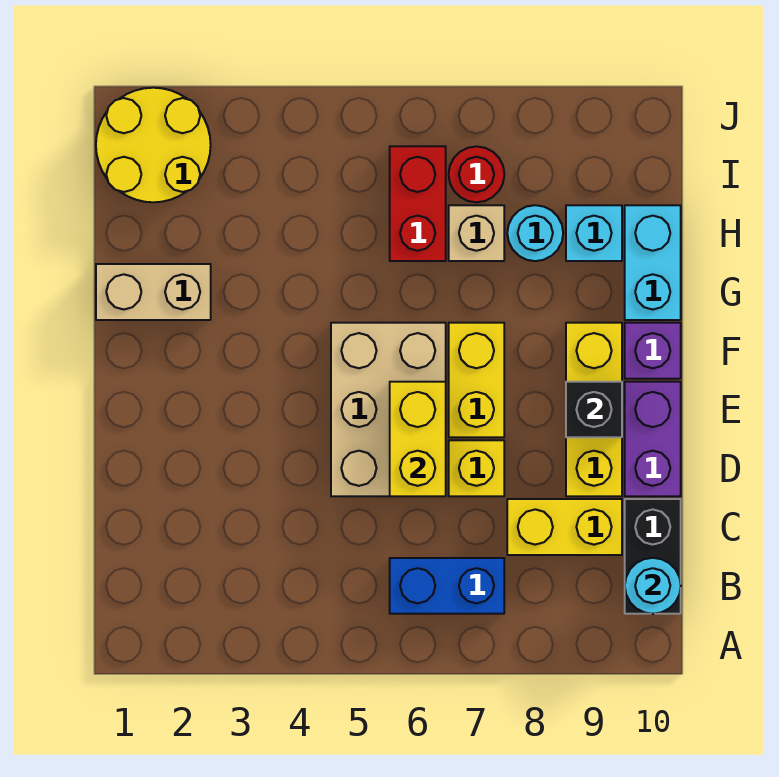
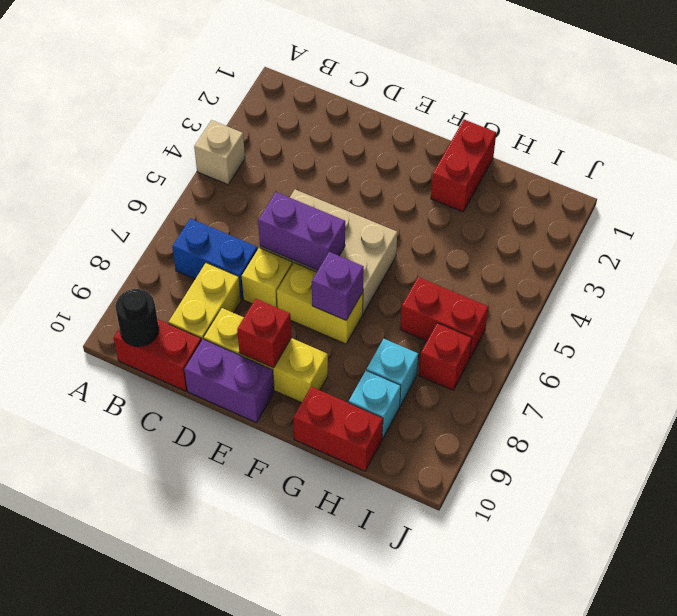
blue brick B6:B7 level 1 -> blue brick B7:C7 level 1
black brick B10:C10 level 1 -> red brick B10:C10 level 1
cyan round brick B10 level 2 -> black round brick B10 level 2
yellow brick D6:E6 level 2 -> purple brick D6:E6 level 2
black brick E9 level 2 -> red brick E9 level 2
purple brick F10 level 1 -> purple brick F7 level 2
tan brick G1:G2 level 1 -> red brick G1:G2 level 1
cyan brick G10:H10 level 1 -> red brick G10:H10 level 1
tan brick H7 level 1 -> tan brick A4 level 1
cyan round brick H8 level 1 -> cyan brick H8 level 1
yellow round brick I1:J2 level 1 -> none
red round brick I7 level 1 -> red brick I7 level 1

